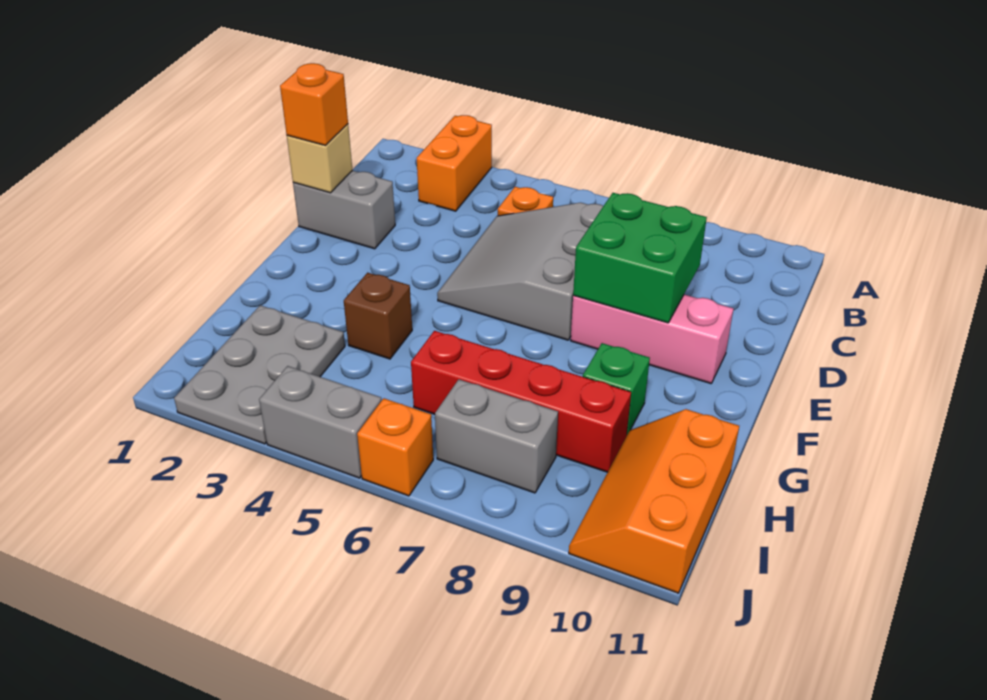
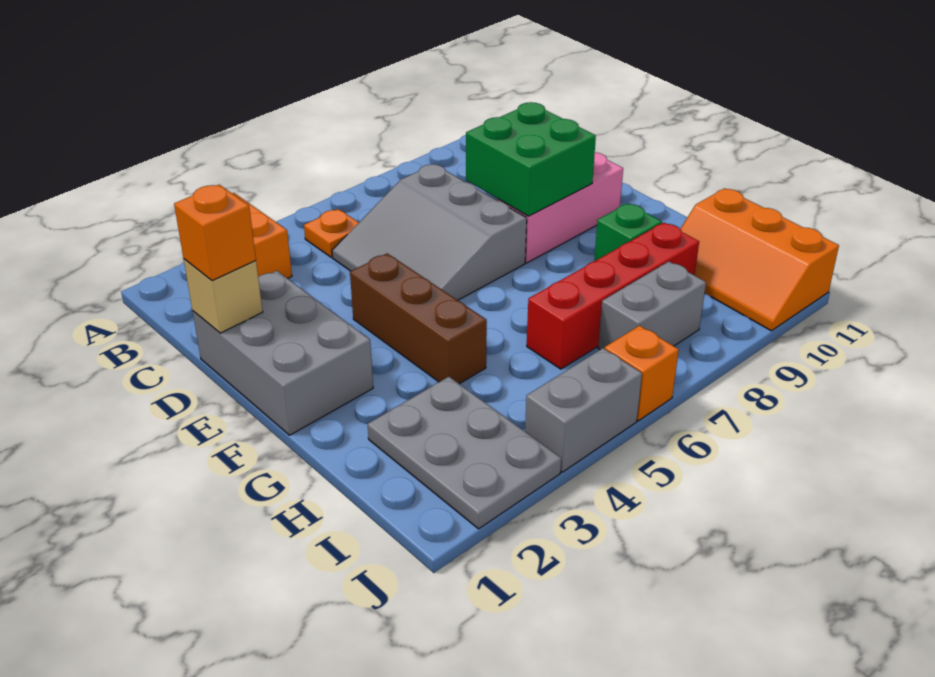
grey brick D1:D2 level 1 -> grey brick D1:F2 level 1
brown brick G4 level 1 -> brown brick E4:G4 level 1

